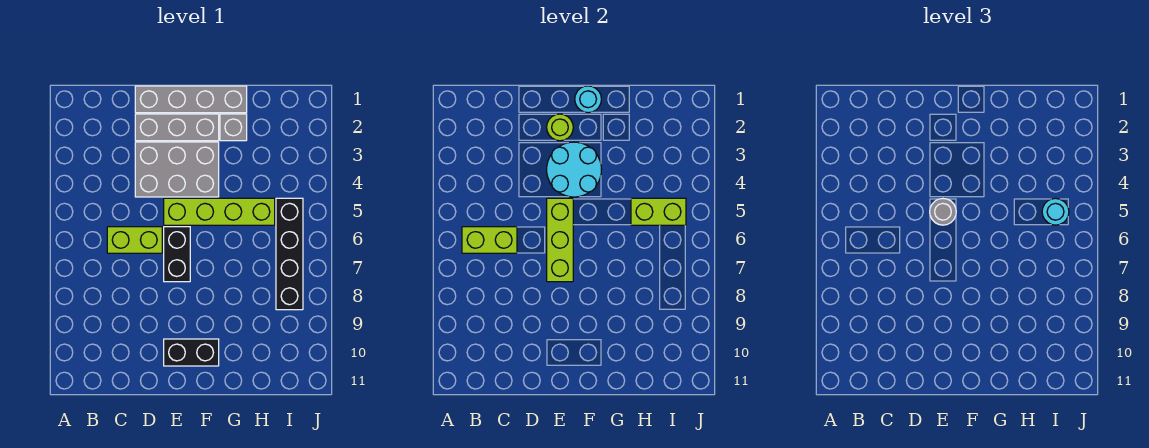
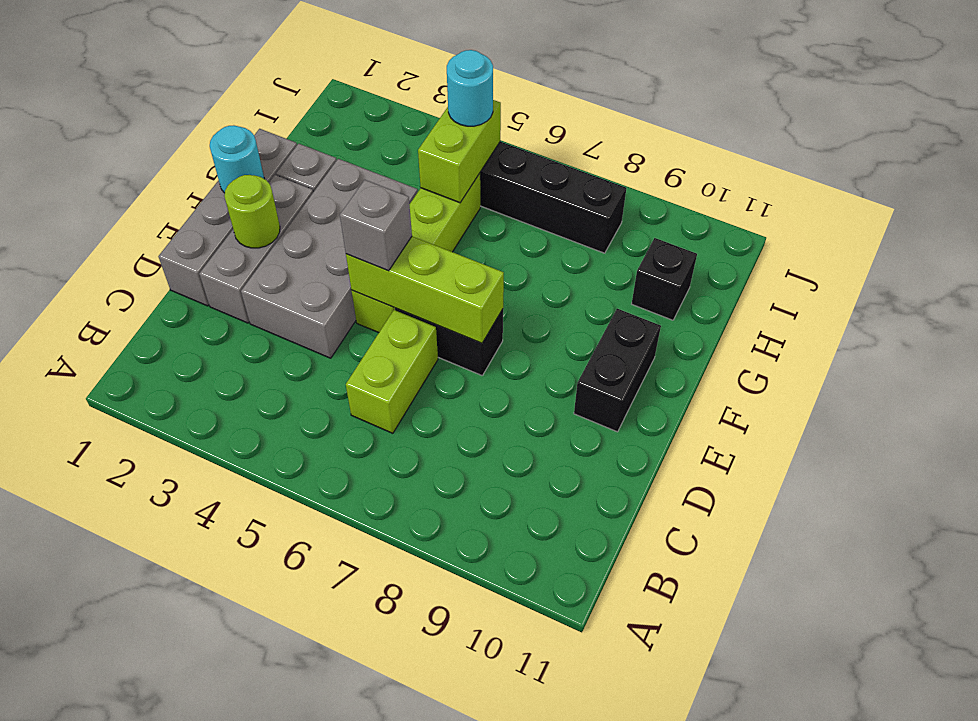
lime brick B6:C6 level 2 -> none
grey brick D3:F4 level 1 -> grey brick D3:G4 level 1
cyan round brick E3:F4 level 2 -> none
grey round brick E5 level 3 -> grey brick E5 level 3
none -> black brick H10 level 1

